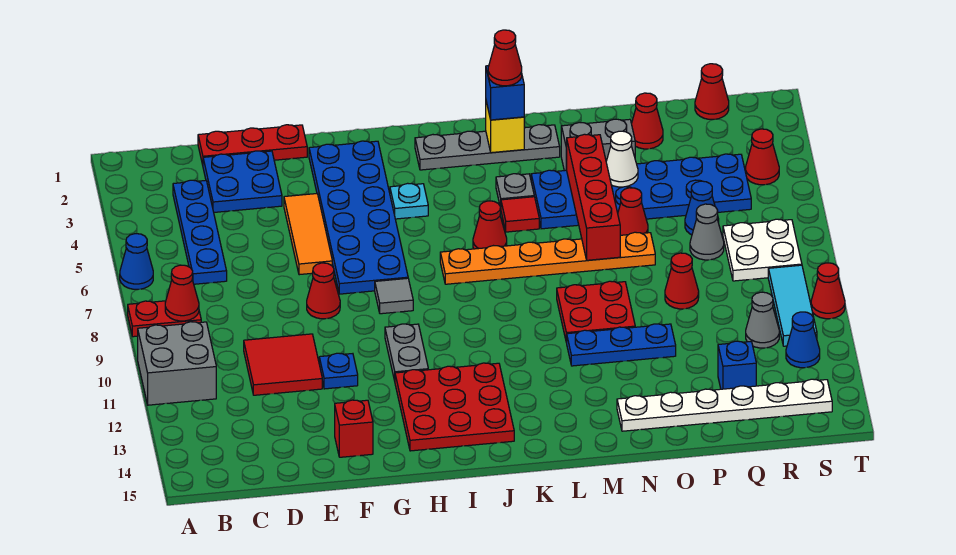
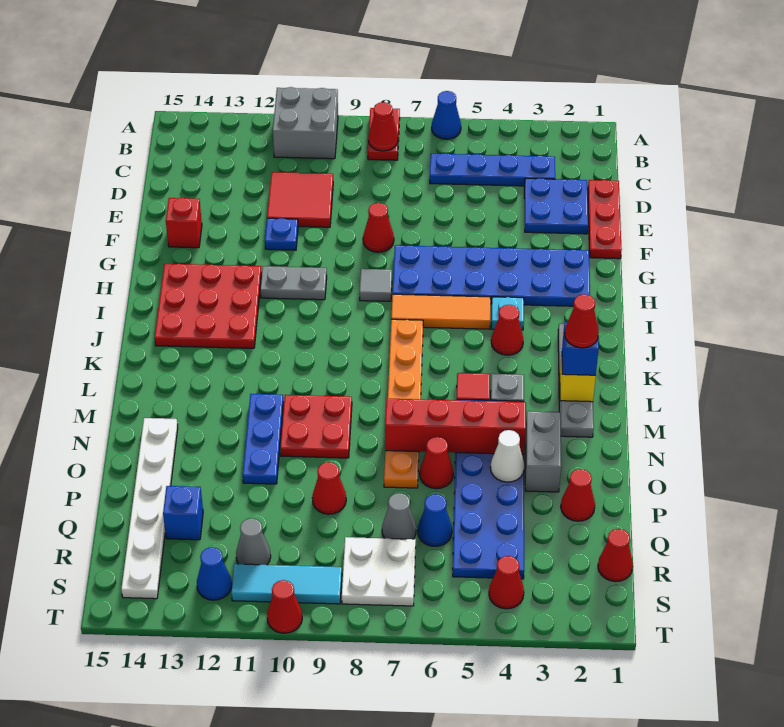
orange tile F4:F6 level 1 -> orange tile I5:I7 level 1
red cone K6 level 1 -> red cone J4 level 1

